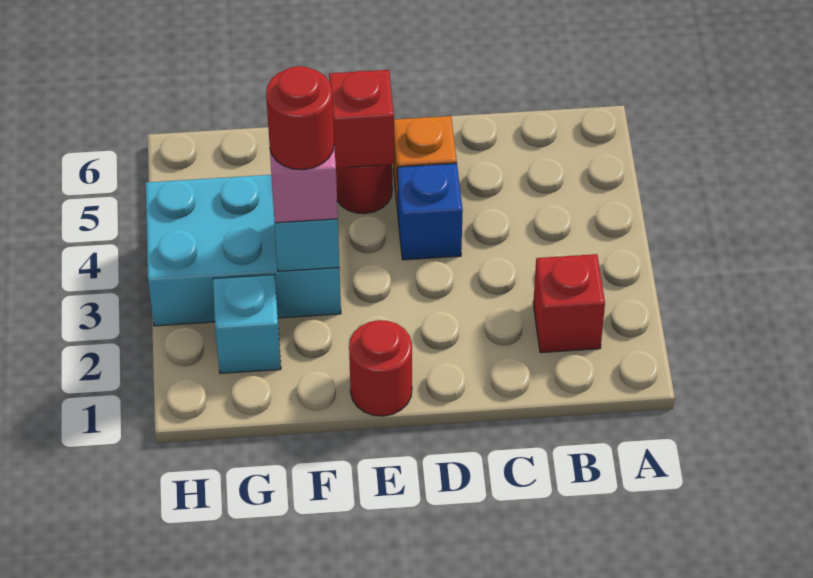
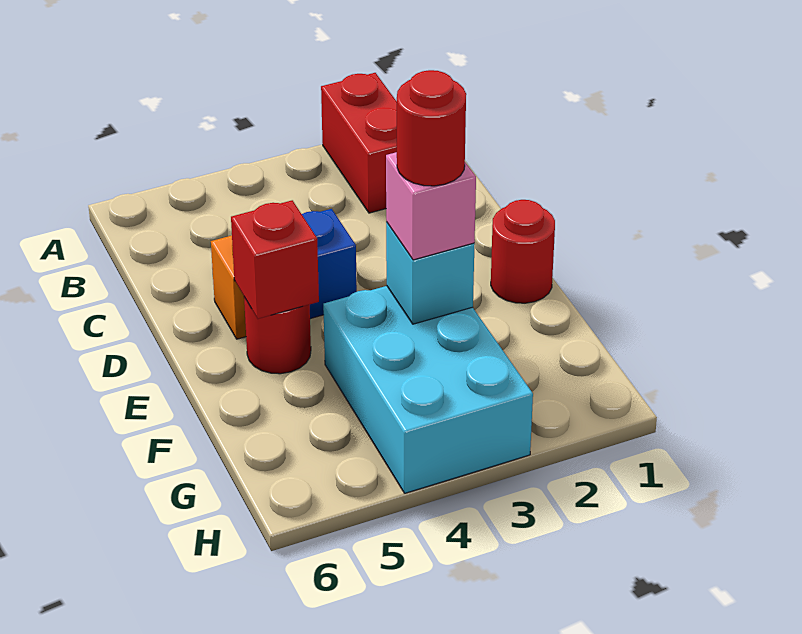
red brick B2 level 1 -> red brick A2:B2 level 1
cyan brick G2 level 1 -> none

